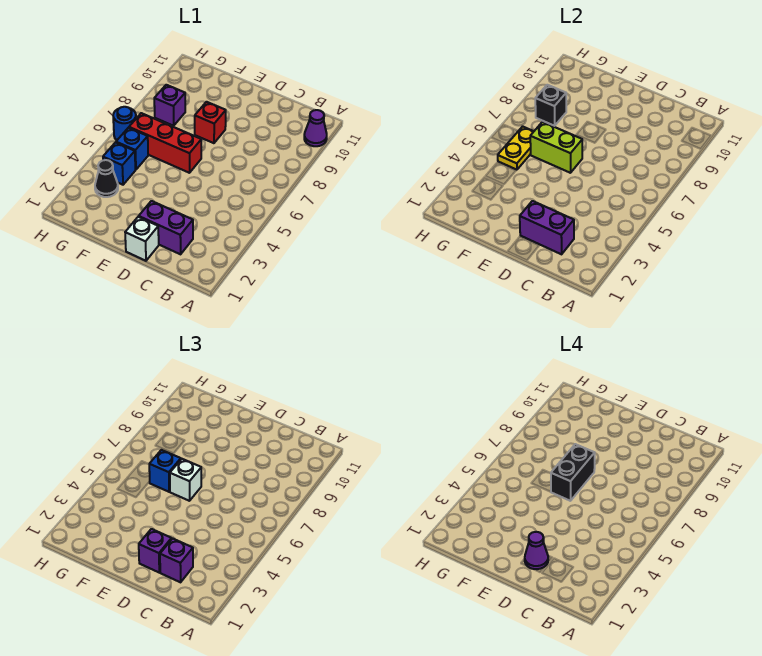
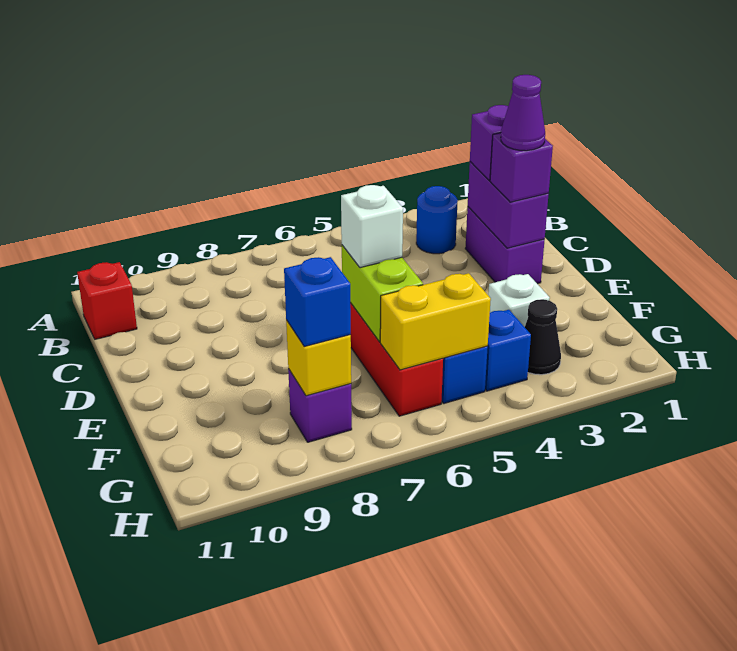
purple cone A10 level 1 -> none
white brick D1 level 1 -> white brick F3 level 1
black brick E6:E7 level 4 -> none
red brick E8 level 1 -> red brick B11 level 1
blue brick F6 level 3 -> blue brick G8 level 3
yellow plate G5:G6 level 2 -> yellow brick G5:G6 level 2
black brick G8 level 2 -> yellow brick G8 level 2
blue round brick H6 level 1 -> blue round brick B3 level 1

